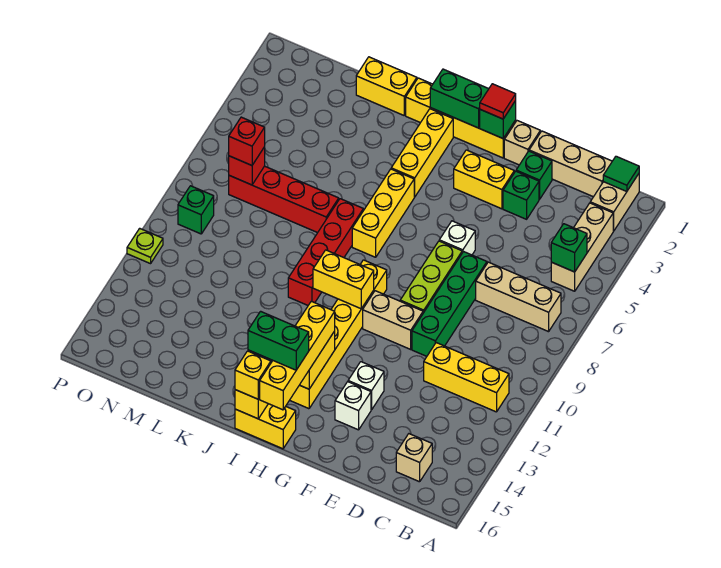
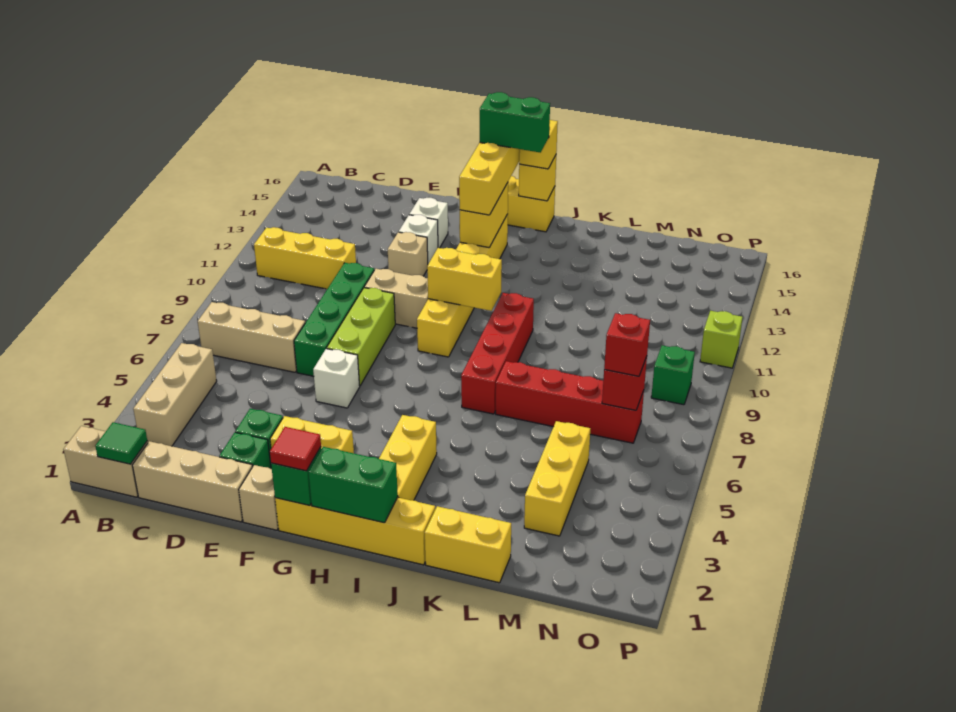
tan brick B1:B2 level 1 -> tan brick A1:B1 level 1
green brick B5 level 2 -> none
tan brick C15 level 1 -> tan brick F12 level 1
yellow brick I5:I7 level 1 -> yellow brick M3:M5 level 1
lime plate P11 level 1 -> lime brick P11 level 1

